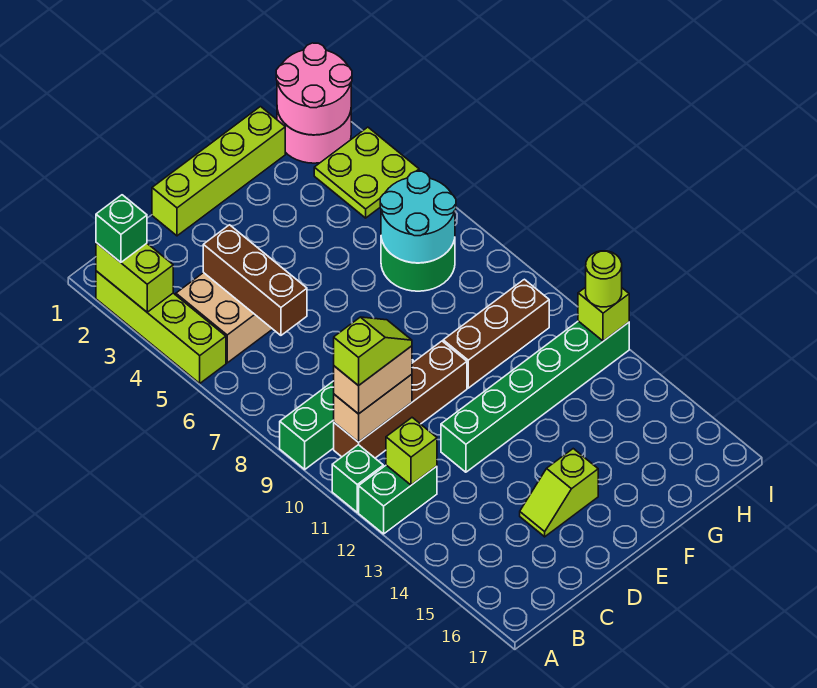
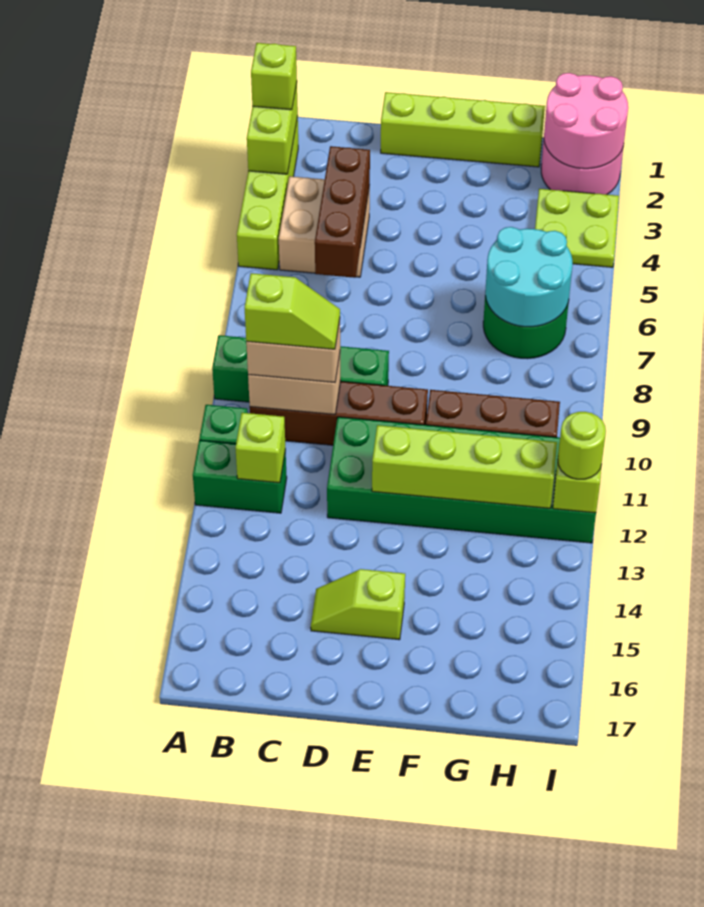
green brick A2 level 3 -> lime brick A2 level 3
green brick D12:I12 level 1 -> green brick D11:I12 level 1
none -> lime brick E12:H12 level 2

